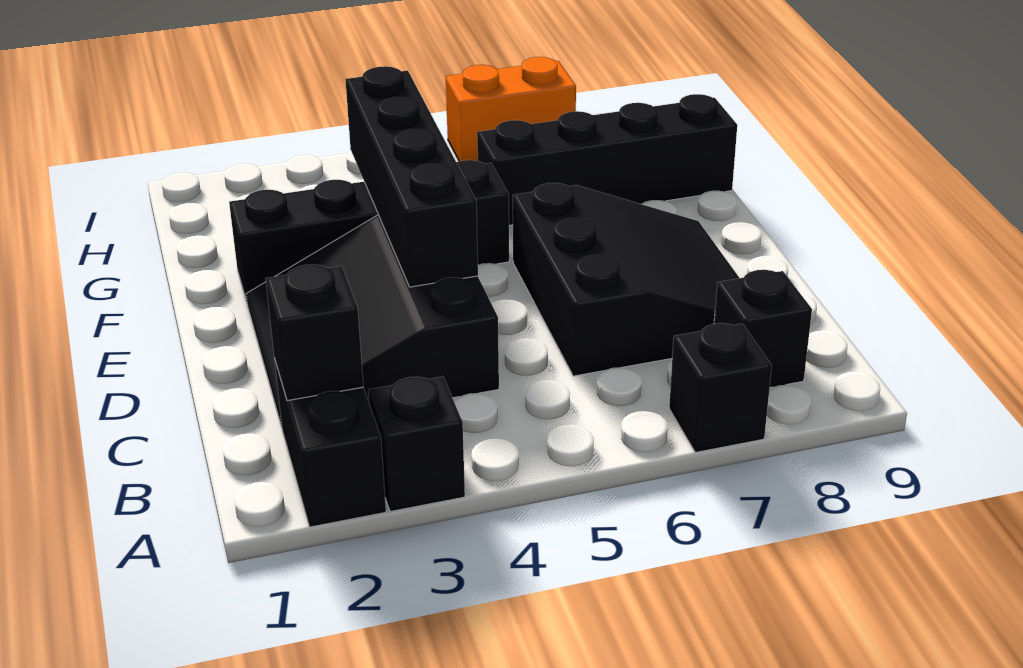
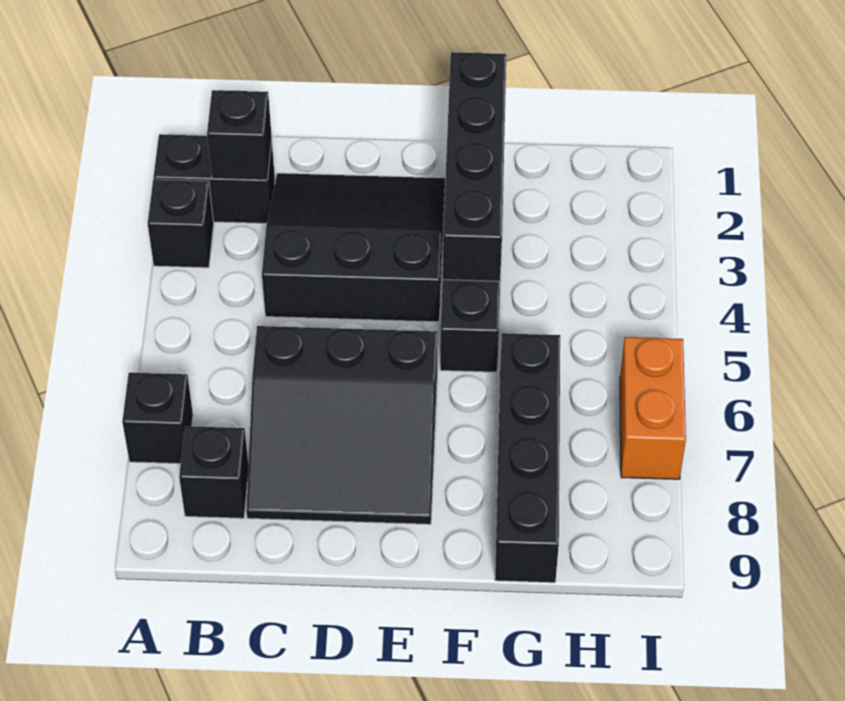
black brick D4:G4 level 2 -> black brick F1:F4 level 2

